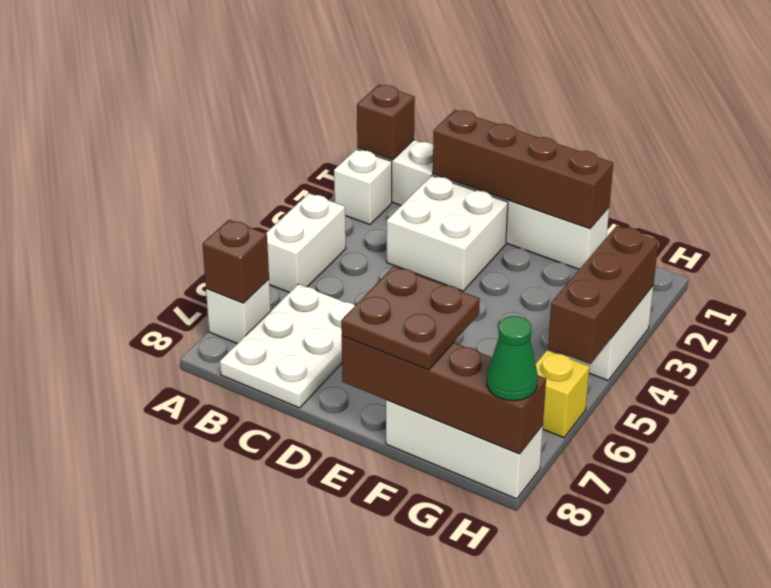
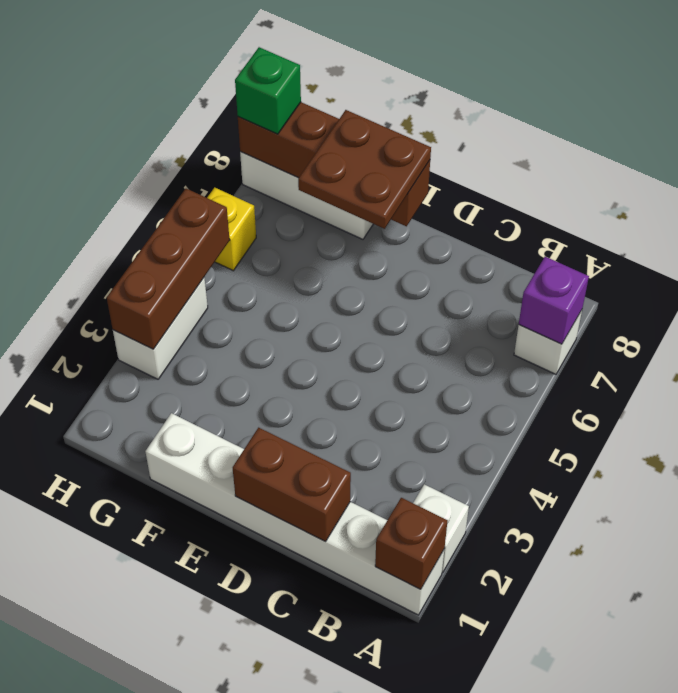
white brick A4:A5 level 1 -> none
brown brick A7 level 2 -> purple brick A7 level 2
white plate B6:C8 level 1 -> none
brown brick C1:F1 level 2 -> brown brick C1:D1 level 2
white brick C2:D3 level 1 -> none
green cone H8 level 3 -> green brick H8 level 3

